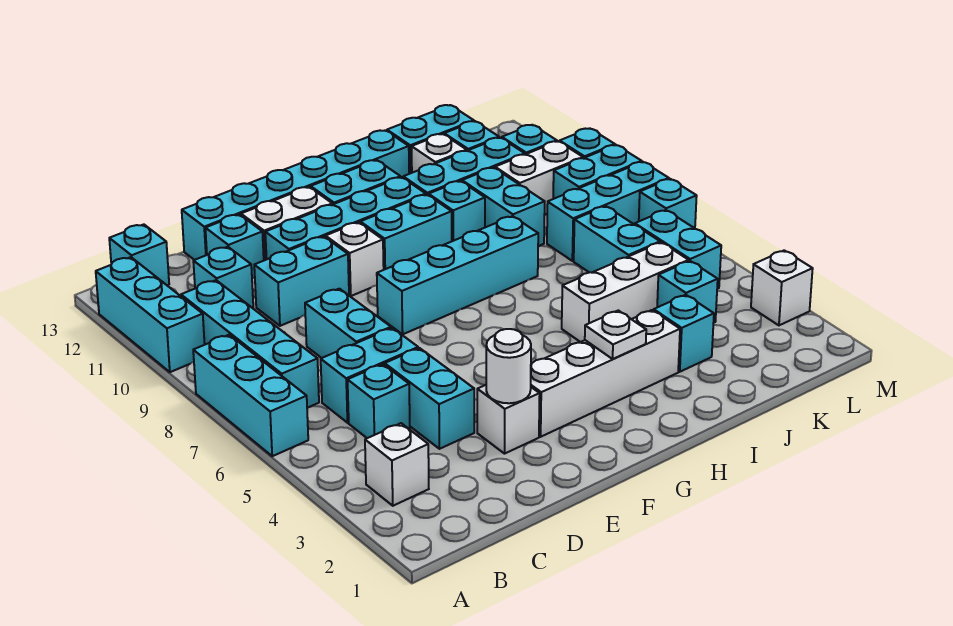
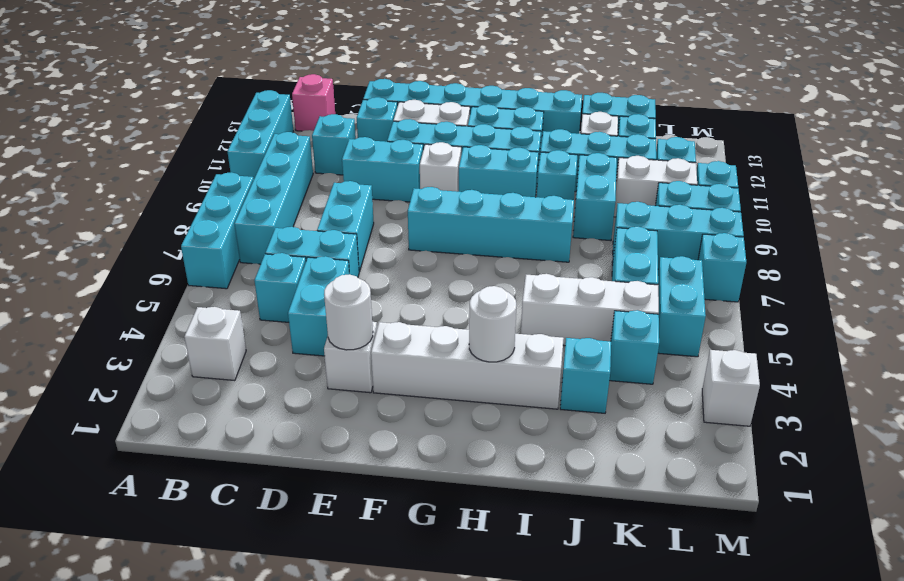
cyan brick B13 level 1 -> pink brick B13 level 1
white plate H3 level 2 -> white round brick H3 level 2

